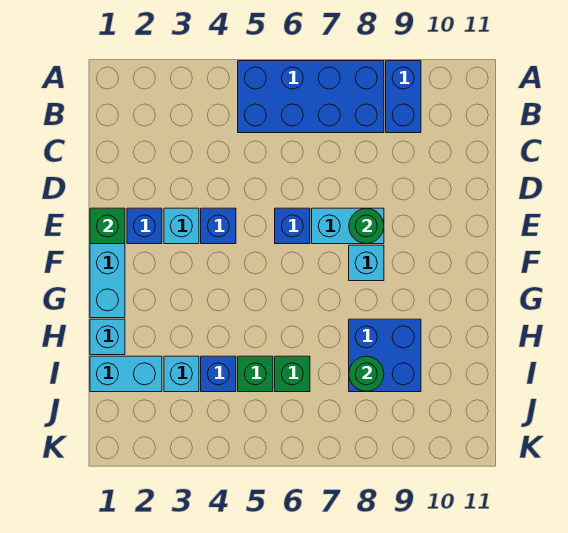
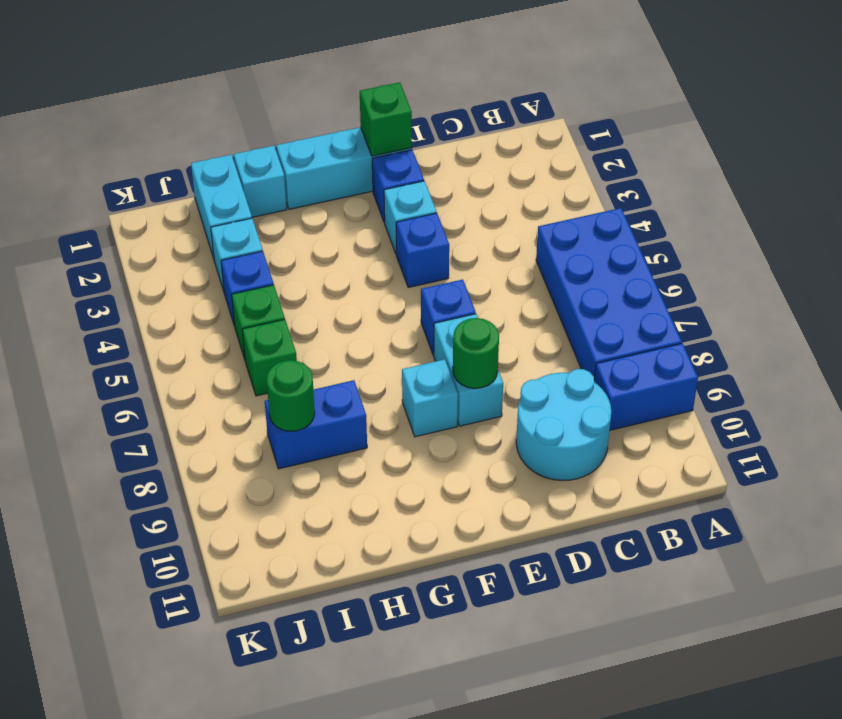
none -> cyan round brick C9:D10 level 1
blue brick H8:I9 level 1 -> blue brick H8:I8 level 1

